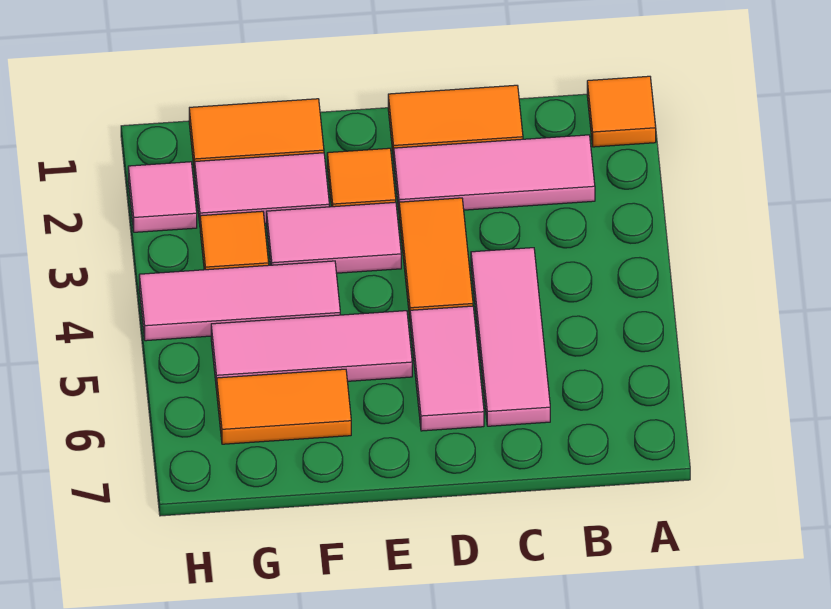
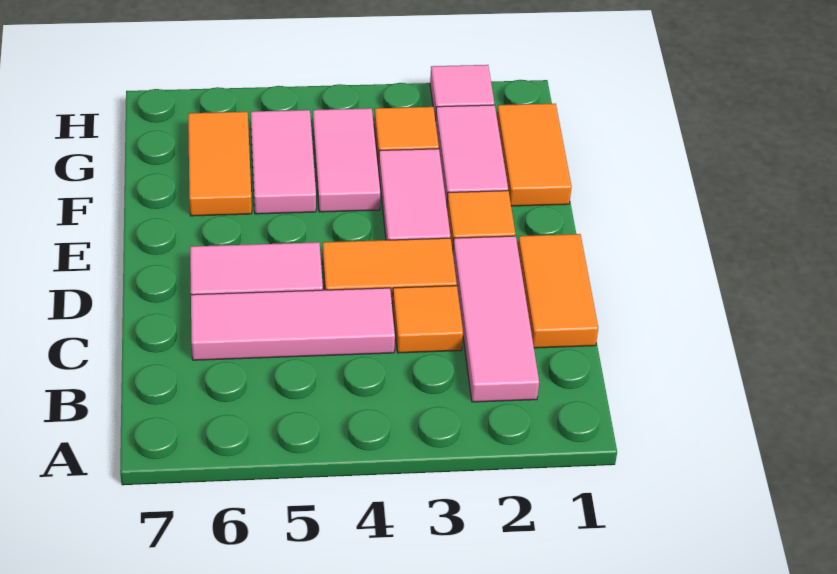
orange tile A1 level 1 -> orange tile C3 level 1
pink tile E5:G5 level 1 -> pink tile F5:G5 level 1
pink tile F4:H4 level 1 -> pink tile F4:G4 level 1

